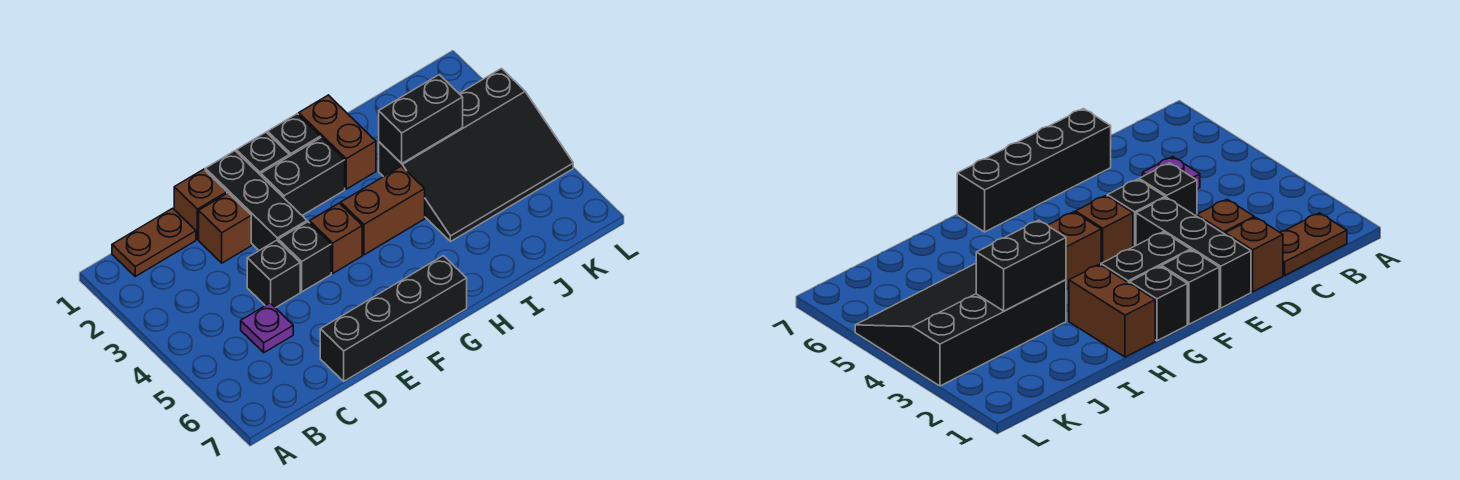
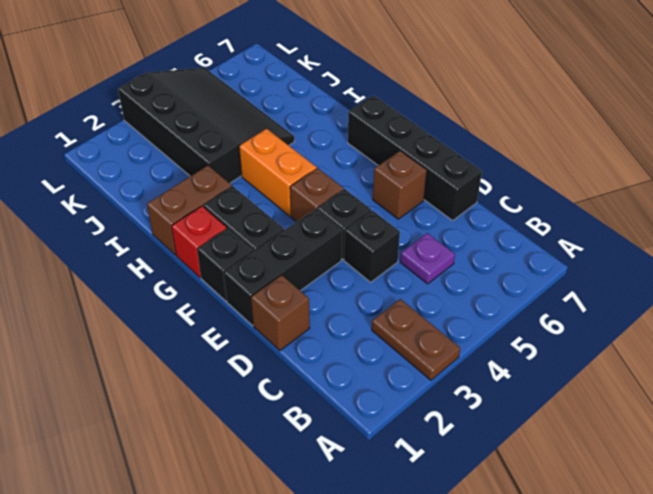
brown plate B1:C1 level 1 -> brown plate A3:B3 level 1
brown brick D2 level 1 -> brown brick E6 level 1
black brick G1 level 1 -> red brick G1 level 1
brown brick G4:H4 level 1 -> orange brick G4:H4 level 1
black brick I3:J3 level 2 -> none

